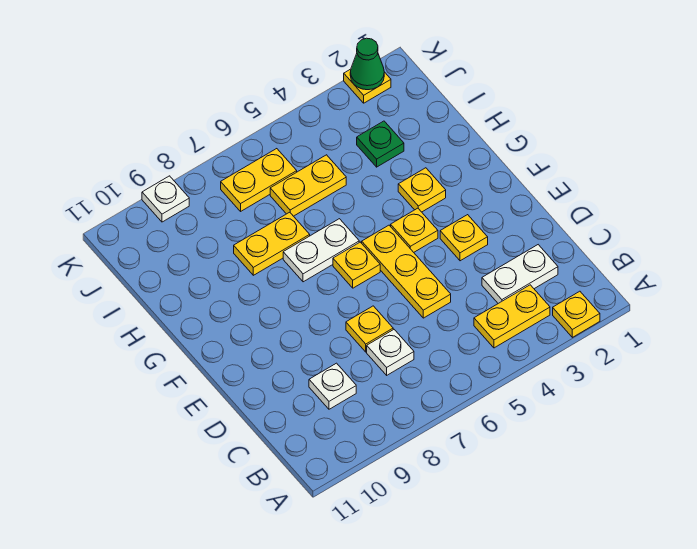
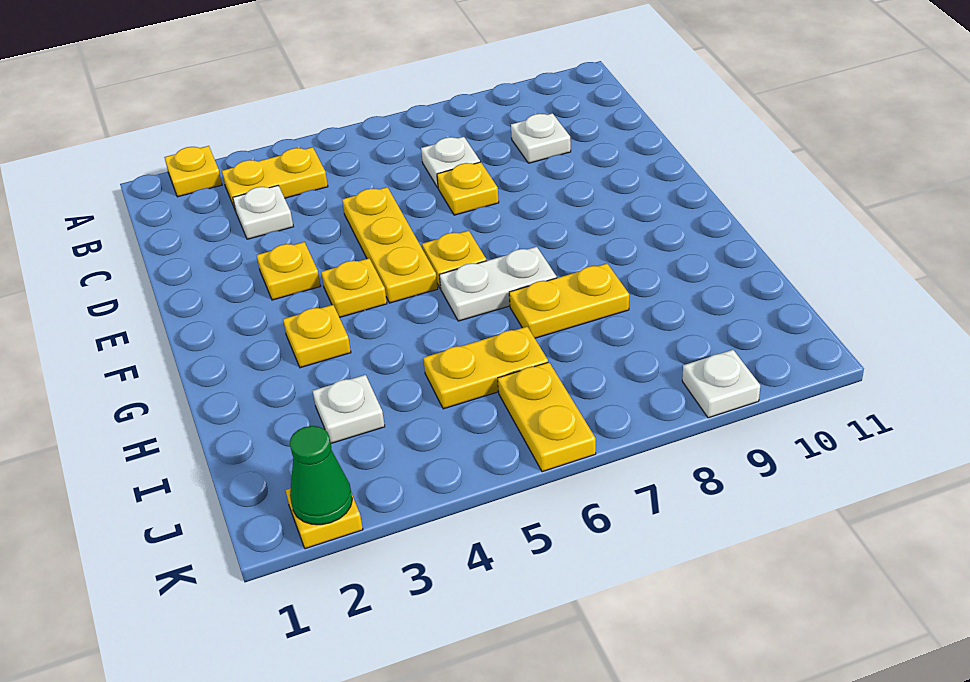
white plate C2:C3 level 1 -> white plate C3 level 1
green plate I3 level 1 -> white plate I3 level 1
yellow plate J6:J7 level 1 -> yellow plate J6:K6 level 1

